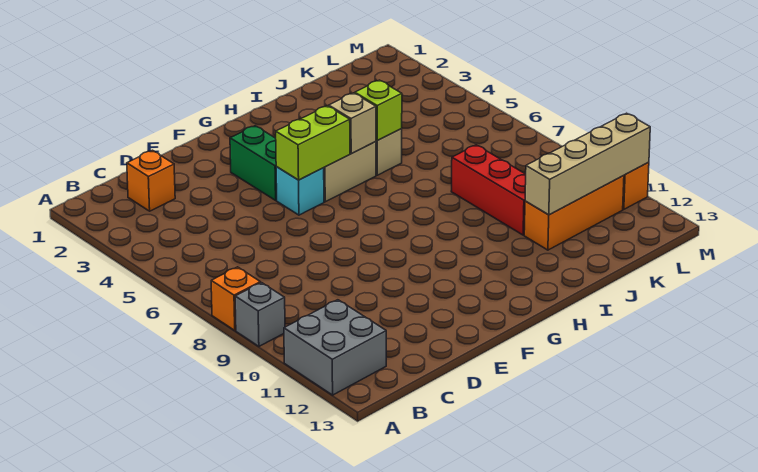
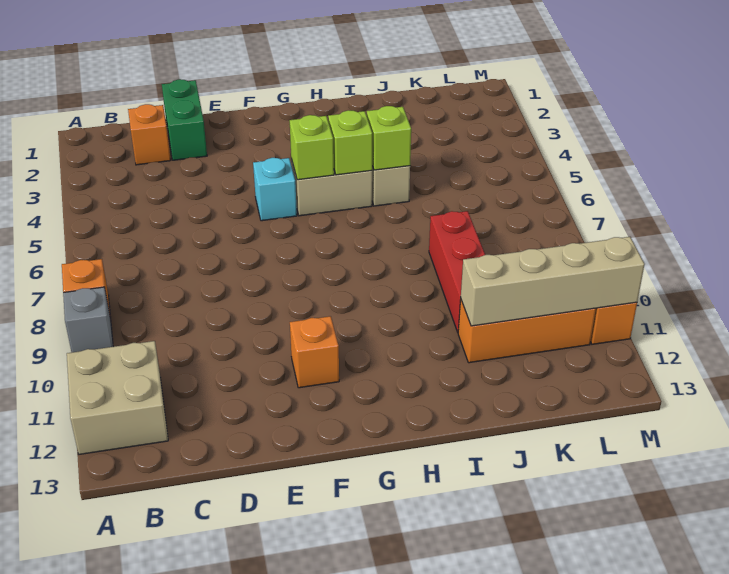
grey brick A11:B12 level 1 -> tan brick A11:B12 level 1
green brick F3:F4 level 1 -> green brick D1:D2 level 1
lime brick F5:G5 level 2 -> lime brick G5 level 2
none -> orange brick F11 level 1
tan brick H5 level 2 -> lime brick H5 level 2

